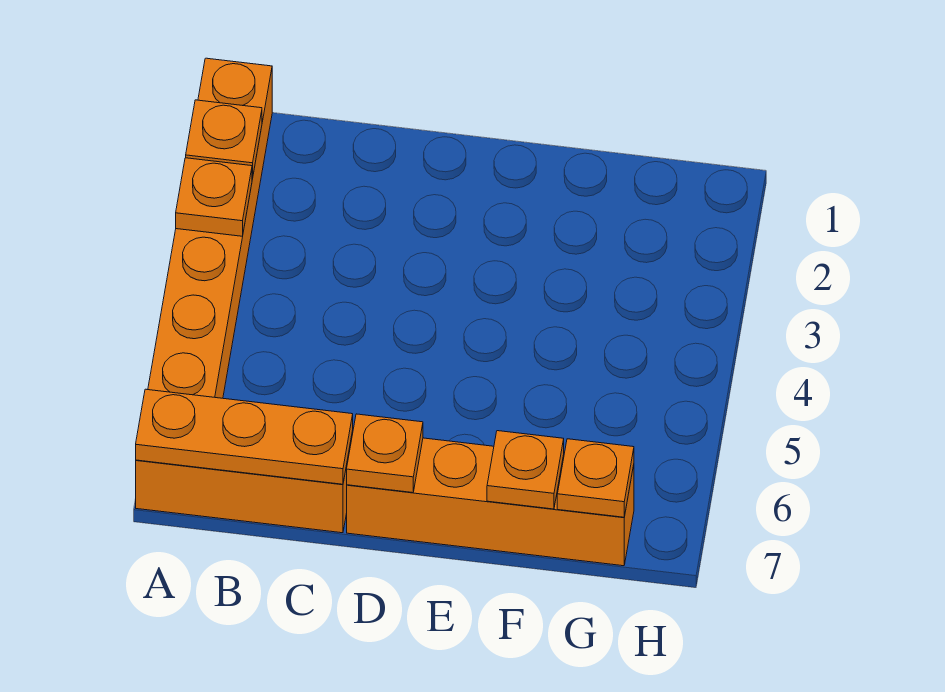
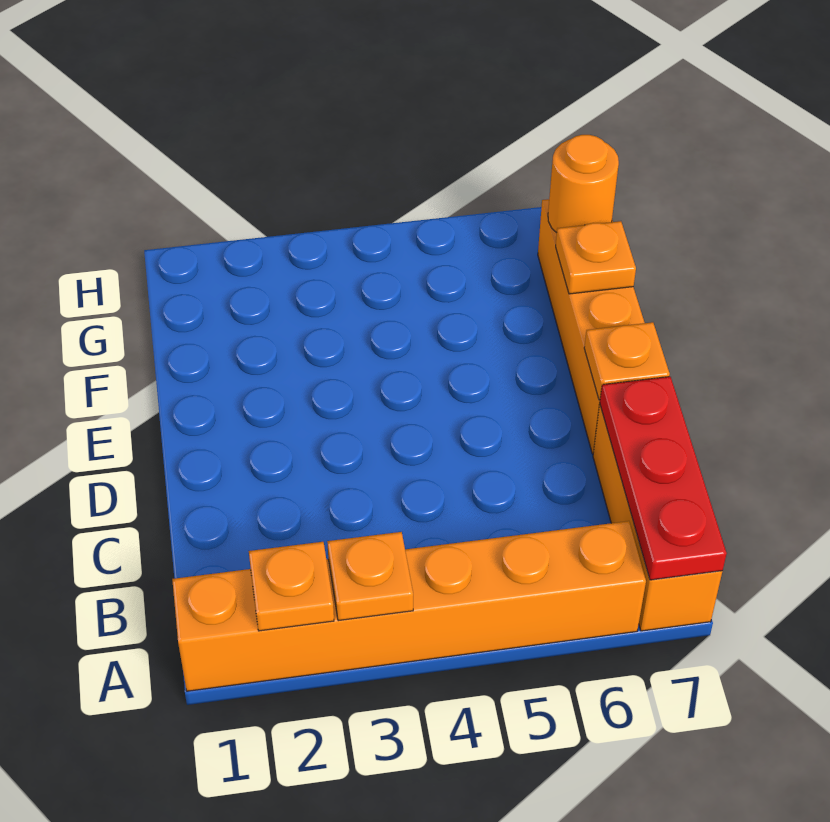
orange plate A7:C7 level 2 -> red plate A7:C7 level 2
orange plate G7 level 2 -> orange round brick G7 level 2

